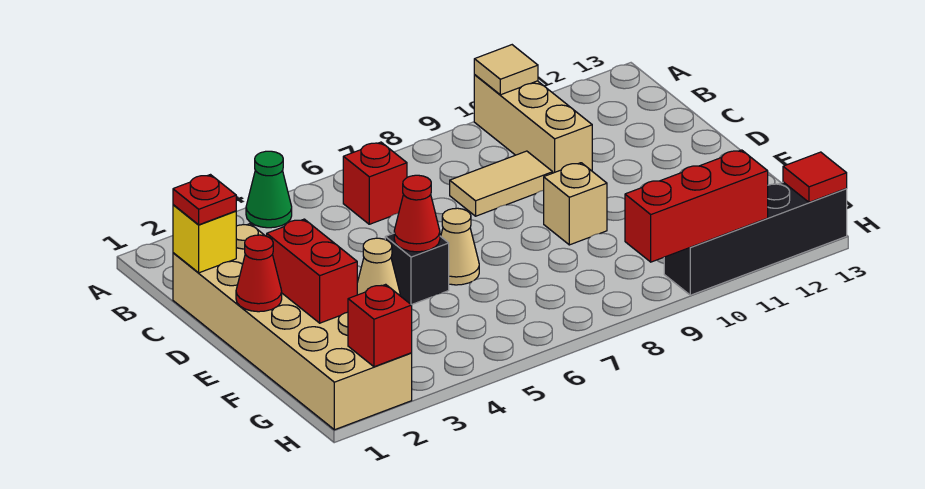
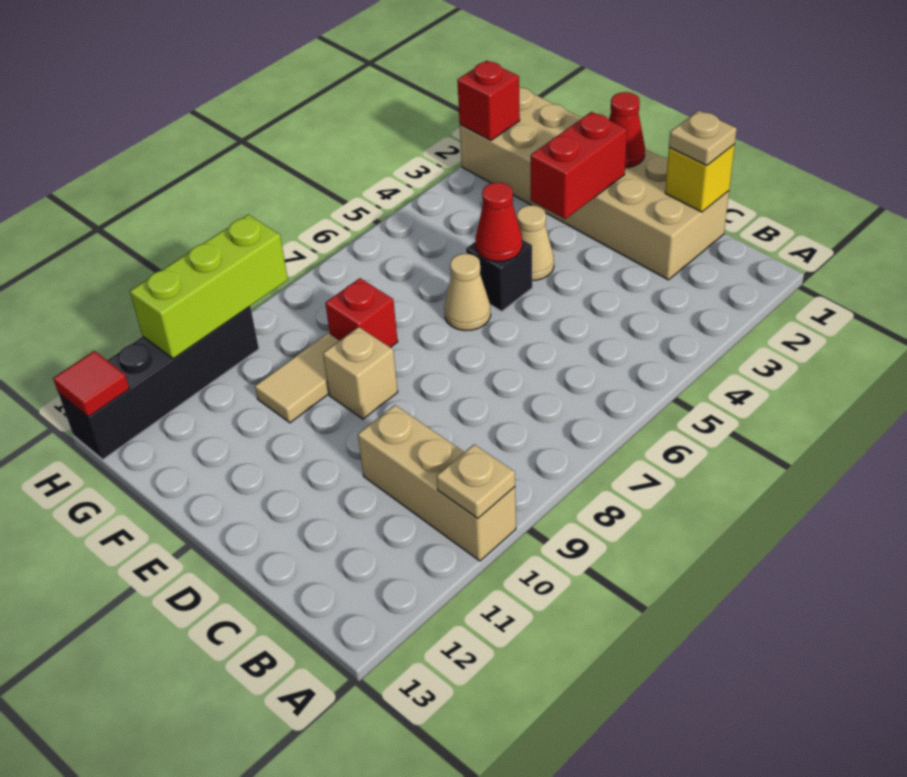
green cone A4 level 1 -> none
tan tile A10 level 2 -> tan plate A10 level 2
red brick B6 level 1 -> red brick F8 level 1
red plate C1 level 3 -> tan plate C1 level 3
tan tile C8:C9 level 1 -> tan tile F9:F10 level 1
red brick E2:F2 level 2 -> red brick E2:E3 level 2
red brick H9:H11 level 2 -> lime brick H9:H11 level 2

